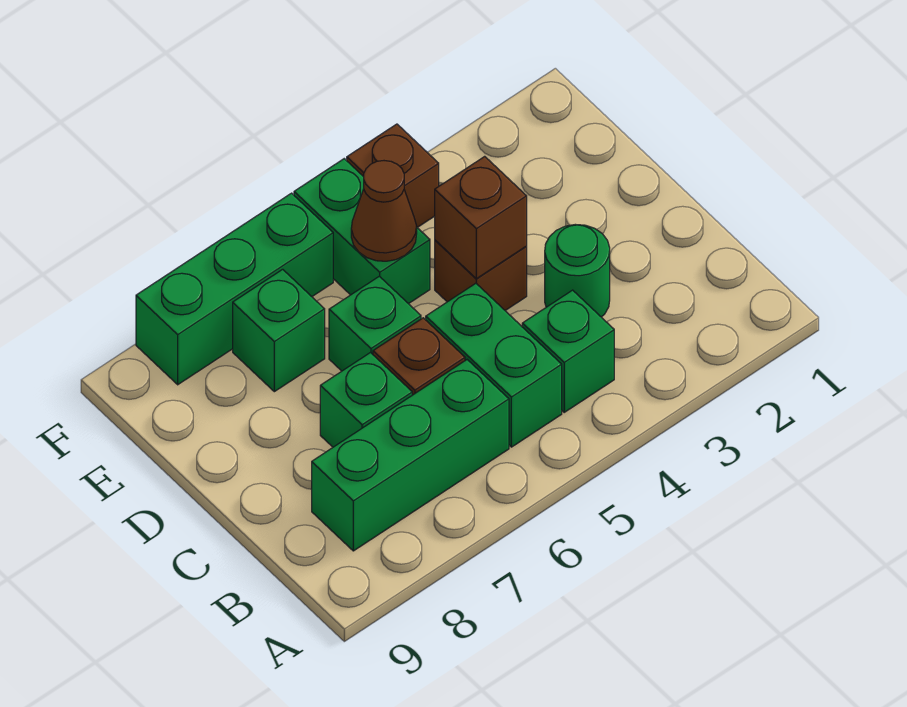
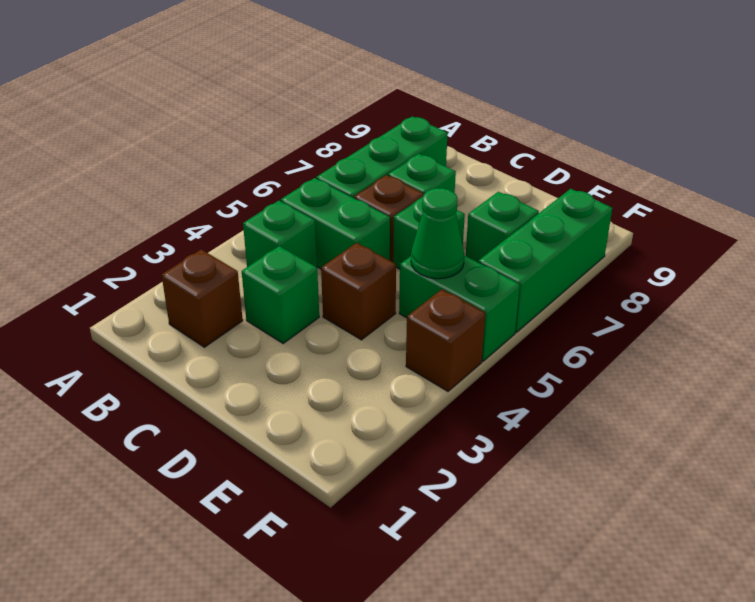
green round brick C3 level 1 -> green brick C3 level 1
brown brick D4 level 2 -> brown brick B2 level 1
brown cone E5 level 2 -> green cone E5 level 2

